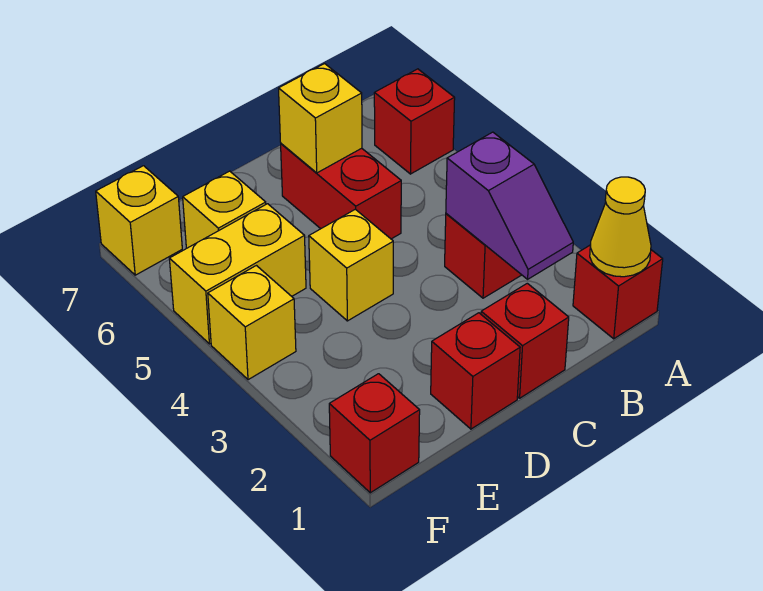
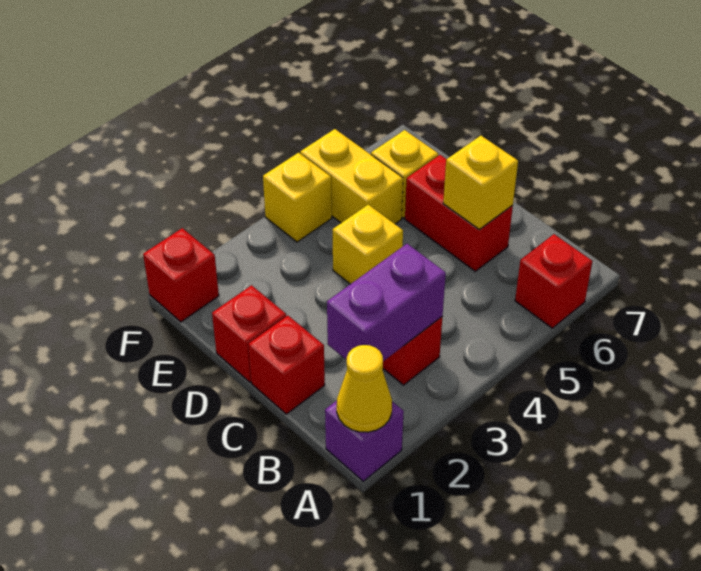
red brick A1 level 1 -> purple brick A1 level 1
purple slope B2:B3 level 2 top 3 -> purple brick B2:B3 level 2
red brick C5:C6 level 1 -> red brick C6:D6 level 1
yellow brick F7 level 1 -> none

